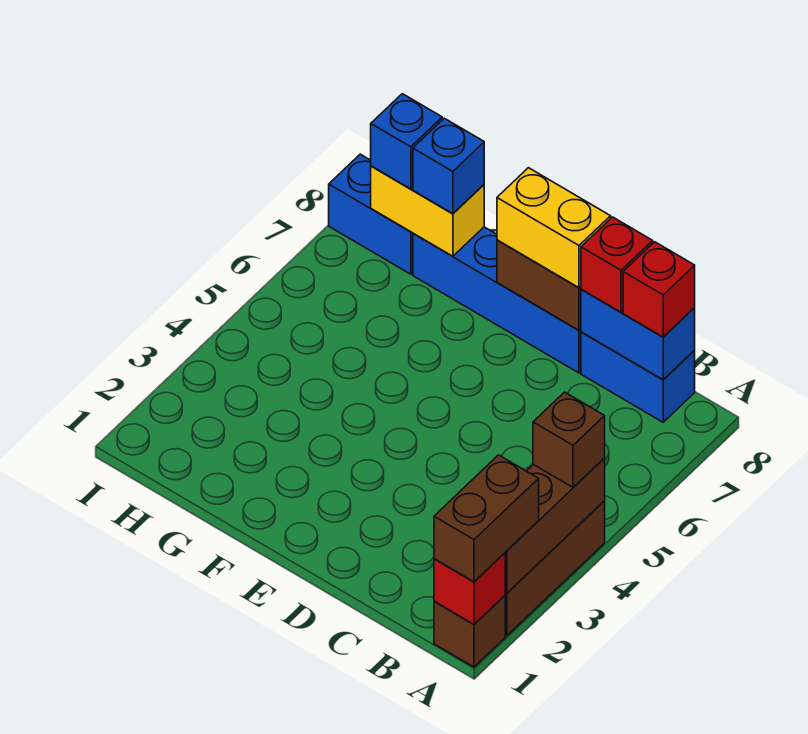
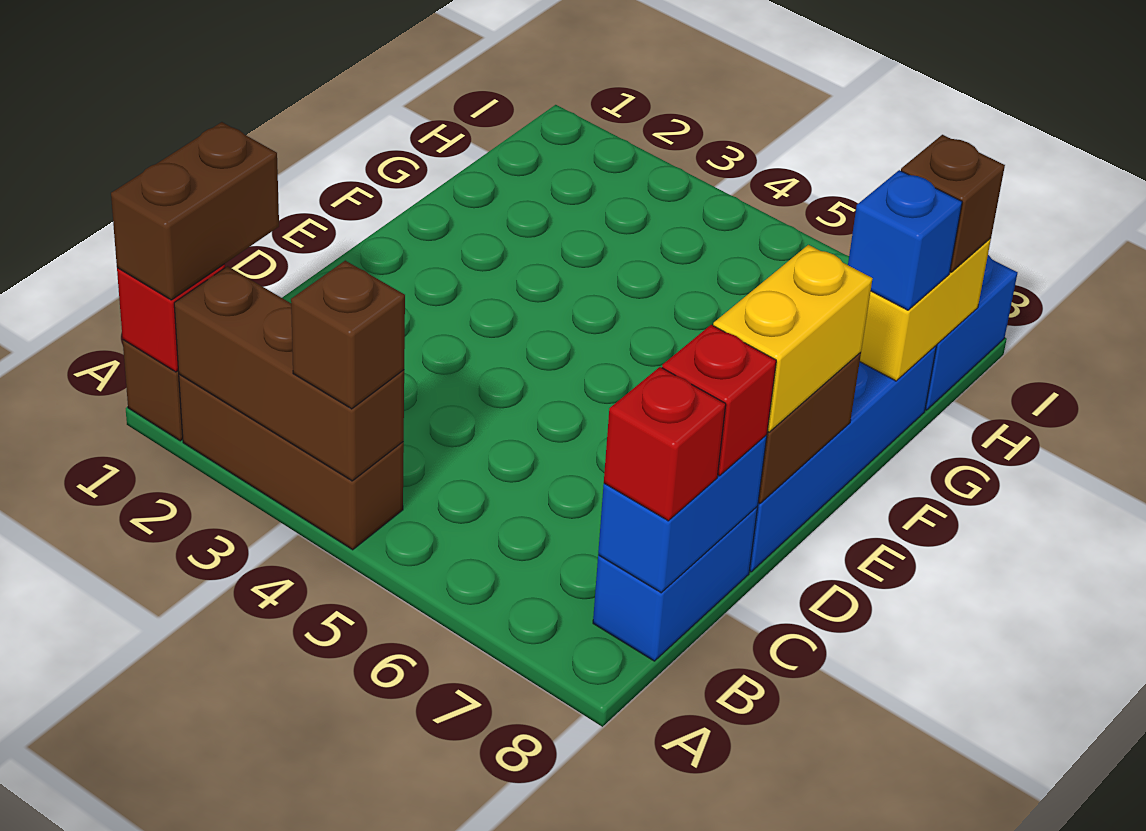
brown brick A1:A2 level 3 -> brown brick A1:B1 level 3
blue brick H8 level 3 -> brown brick H8 level 3

